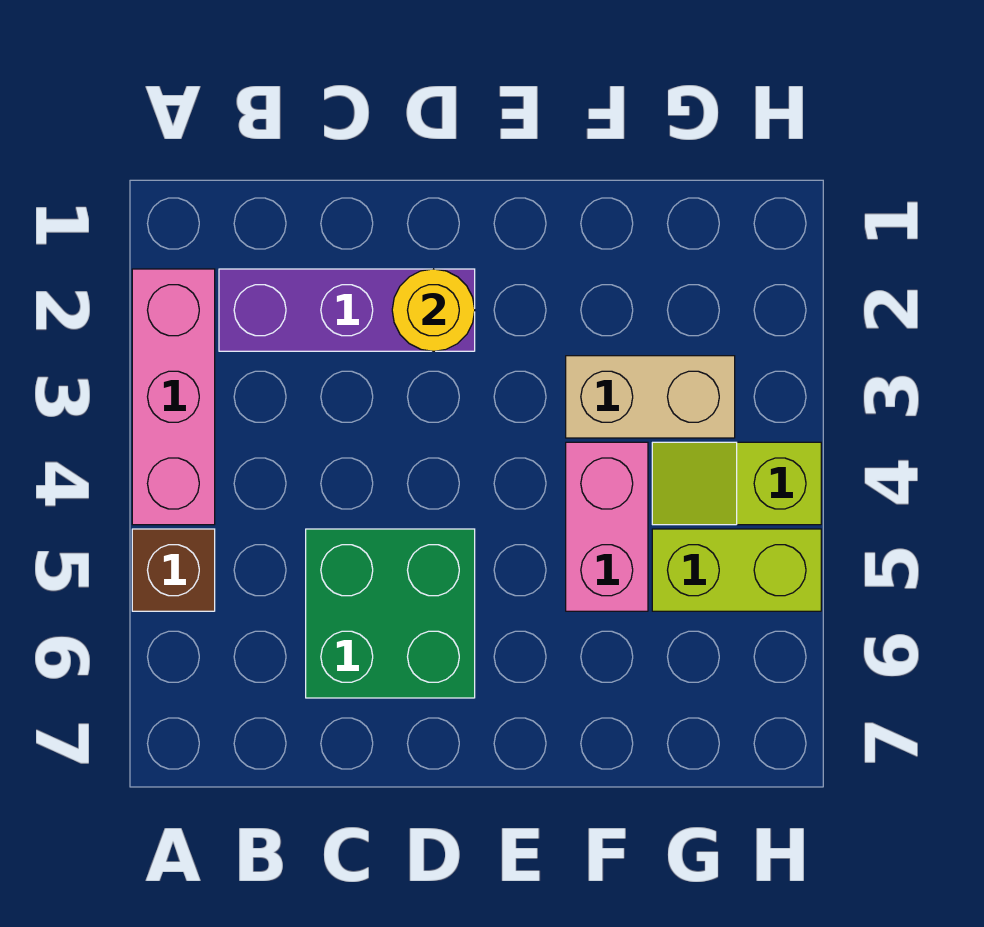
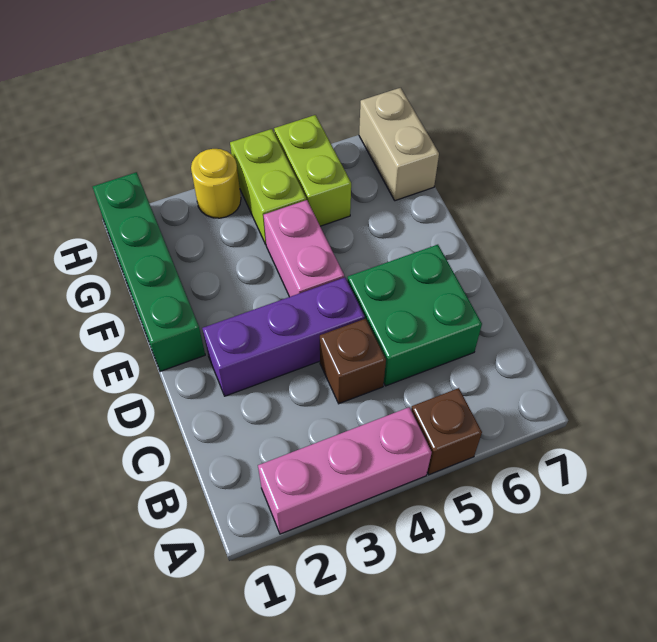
purple brick B2:D2 level 1 -> purple brick D2:D4 level 1
none -> brown brick C4 level 1
yellow round brick D2 level 2 -> yellow round brick H3 level 1
none -> green brick E1:H1 level 1
tan brick F3:G3 level 1 -> tan brick G7:H7 level 1
pink brick F4:F5 level 1 -> pink brick E4:F4 level 1
lime slope G4:H4 level 1 top H -> lime brick G4:H4 level 1

